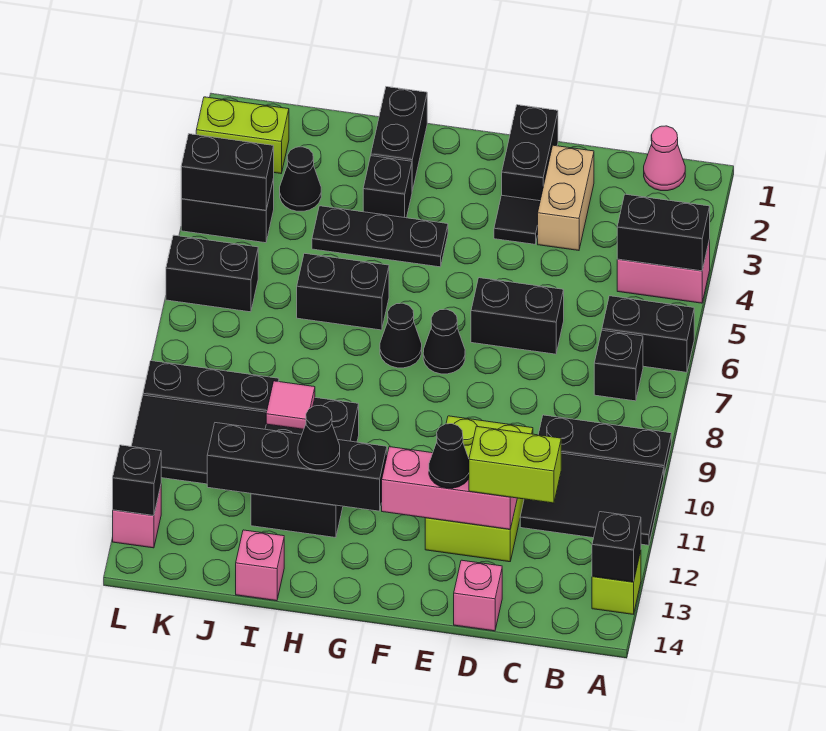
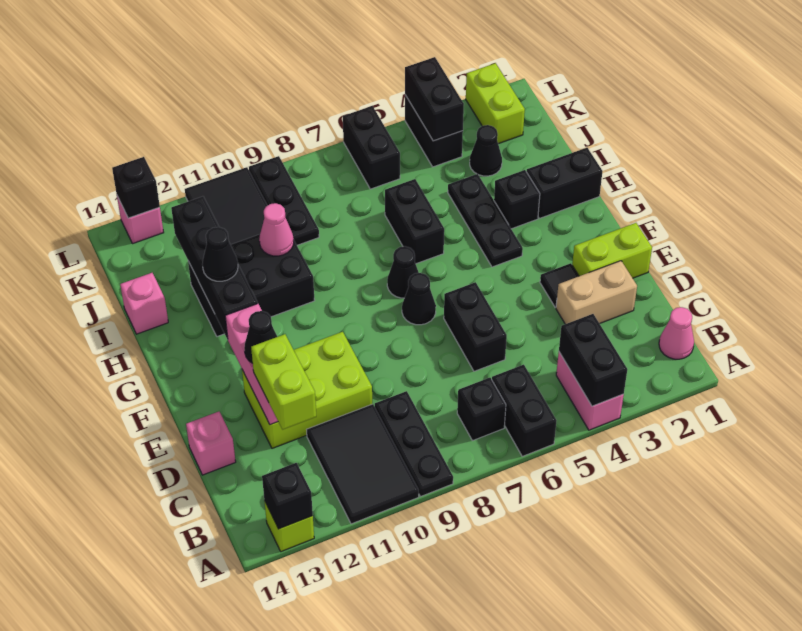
black brick E1:E2 level 1 -> lime brick E1:E2 level 1
pink tile I10 level 2 -> pink cone I10 level 2

